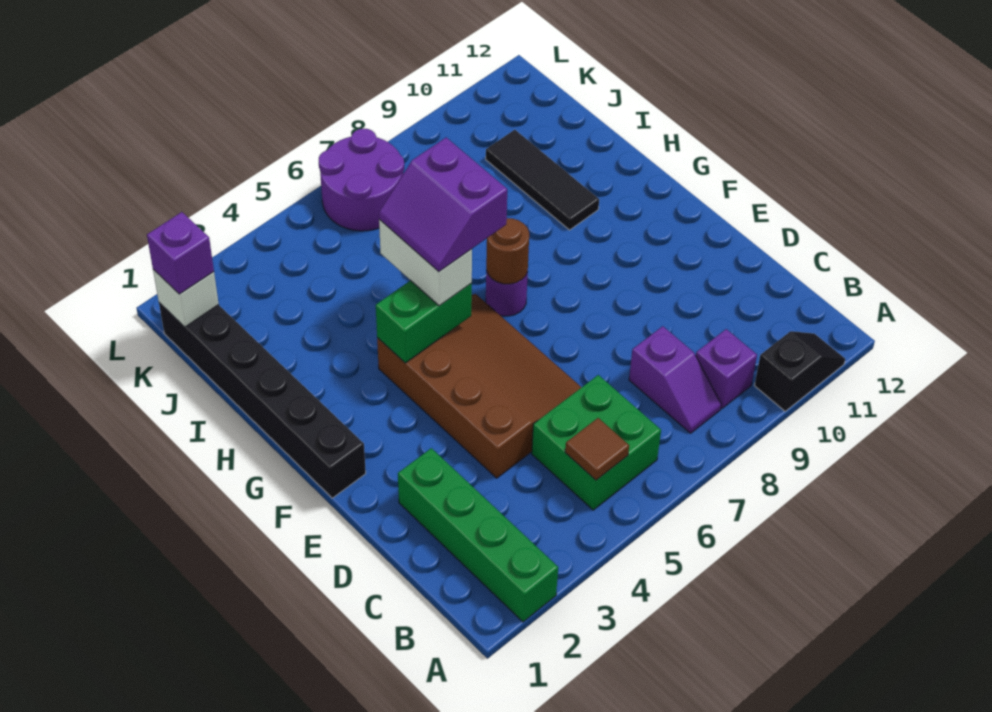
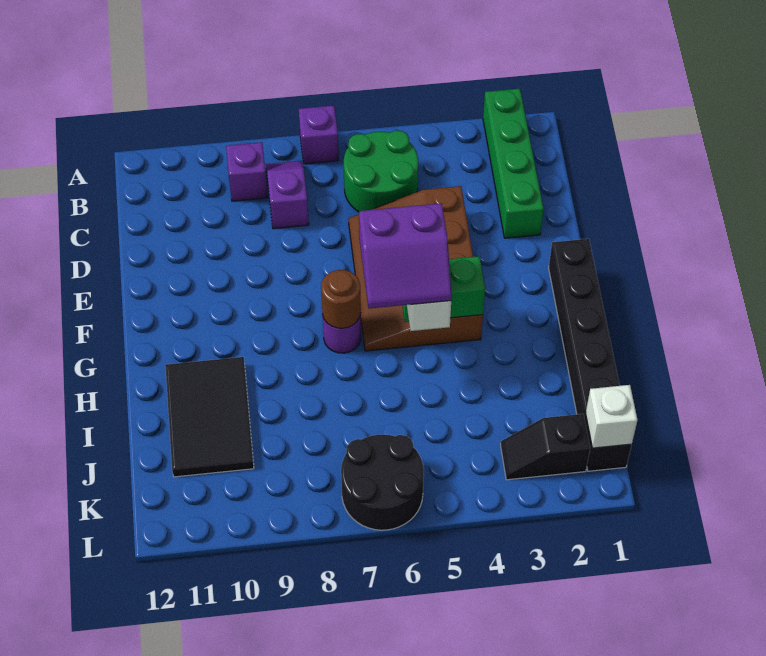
black slope A10:A11 level 1 top 10 -> black slope K2:K3 level 1 top 2
green brick B5:C6 level 1 -> green round brick B5:C6 level 1
brown tile B5 level 2 -> none
purple slope G5:H6 level 4 top 6 -> purple slope G5:H6 level 4 top G
black tile H10:J10 level 1 -> black tile H10:J11 level 1
purple brick K1 level 3 -> purple brick A7 level 1
purple round brick K6:L7 level 1 -> black round brick K6:L7 level 1

